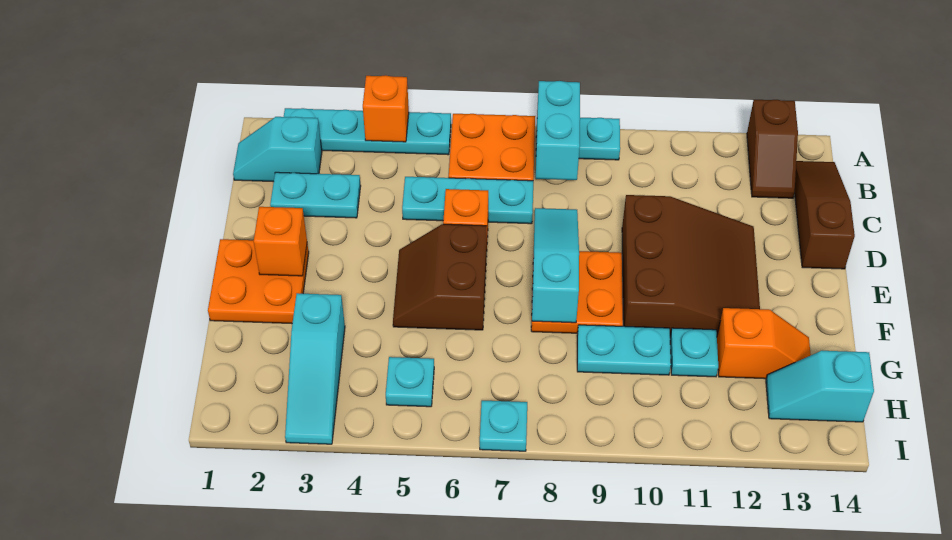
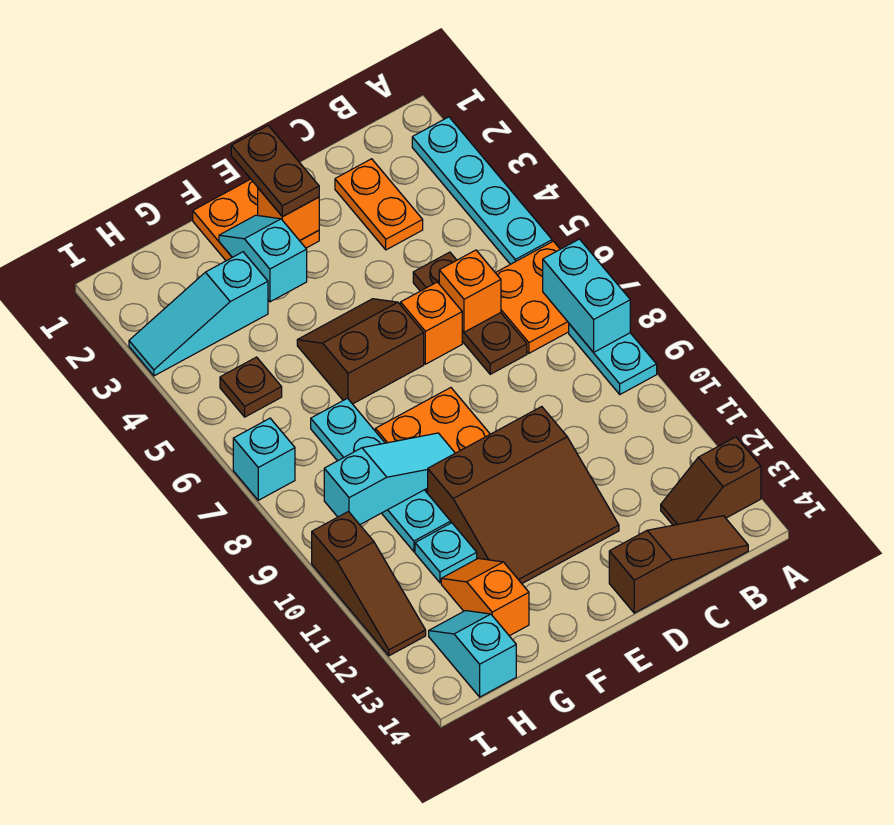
orange brick A4 level 2 -> orange brick C6 level 2
cyan brick A8:B8 level 2 -> cyan brick A7:A8 level 2
cyan slope B1:B2 level 1 top 2 -> cyan slope F2:F3 level 2 top 3
cyan plate C2:C3 level 1 -> orange plate C2:C3 level 1
cyan plate C5:C7 level 1 -> brown plate C5:C7 level 1
cyan slope D8:F8 level 2 top F -> cyan slope F9:H9 level 2 top H
none -> brown plate E1:E2 level 3
cyan plate G9:G10 level 1 -> cyan plate G7:G10 level 1
orange slope G12:G13 level 1 top 12 -> orange slope G12:G13 level 1 top 13
cyan plate H5 level 1 -> brown plate H5 level 1
cyan plate I7 level 1 -> cyan brick I7 level 1
none -> brown slope I10:I12 level 1 top 10

